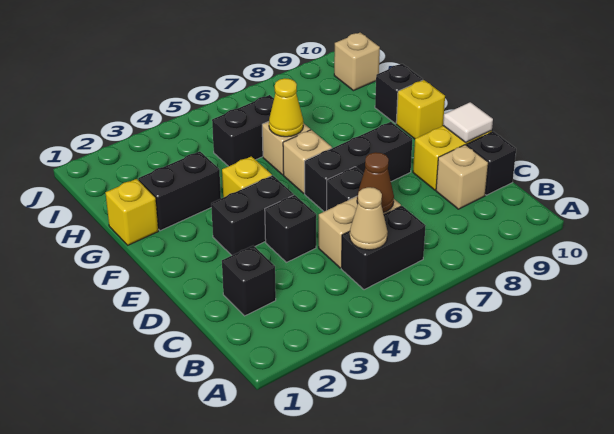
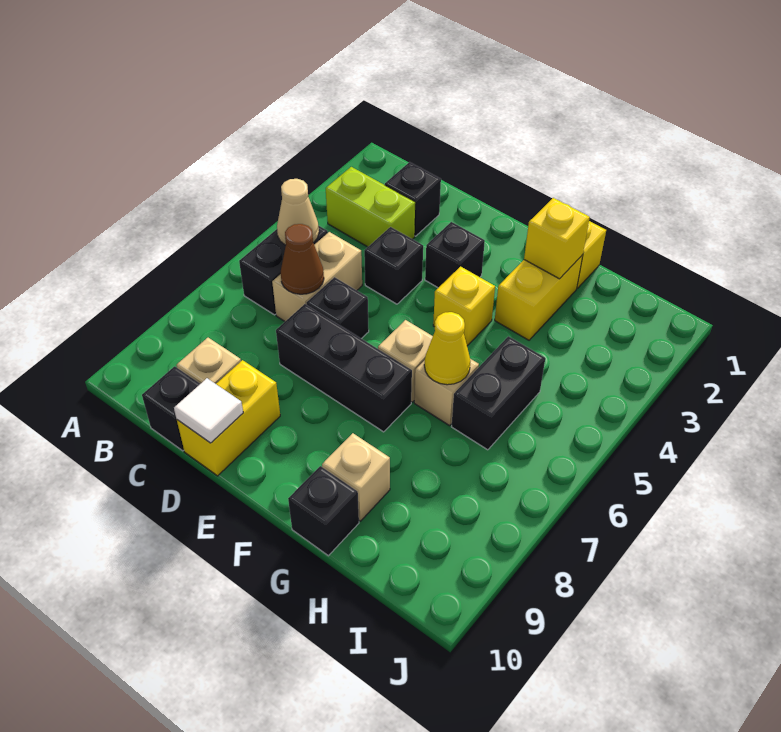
none -> lime brick B3:C3 level 1
black brick E3:E4 level 1 -> black brick E3 level 1
black brick E6:E8 level 1 -> black brick D7:F7 level 1
yellow brick F10 level 1 -> yellow brick G2 level 2
black brick G2:G3 level 1 -> yellow brick G2:G3 level 1
tan brick I10 level 1 -> tan brick G9 level 1

